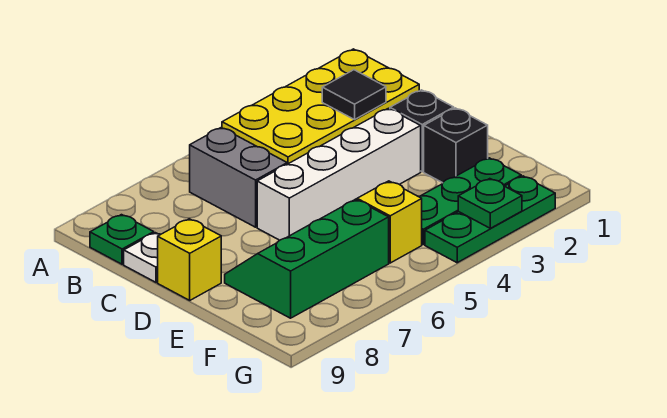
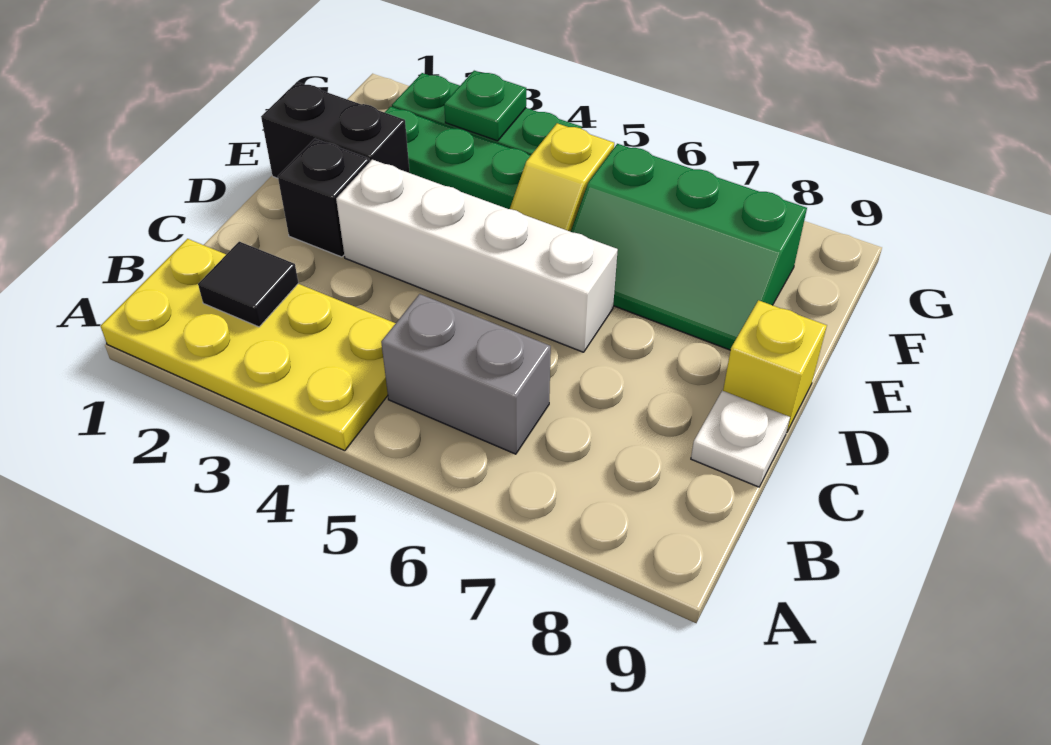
grey brick B6:C6 level 1 -> grey brick B5:B6 level 1
green plate B9 level 1 -> none
black brick E2 level 1 -> black brick E1:E2 level 1

